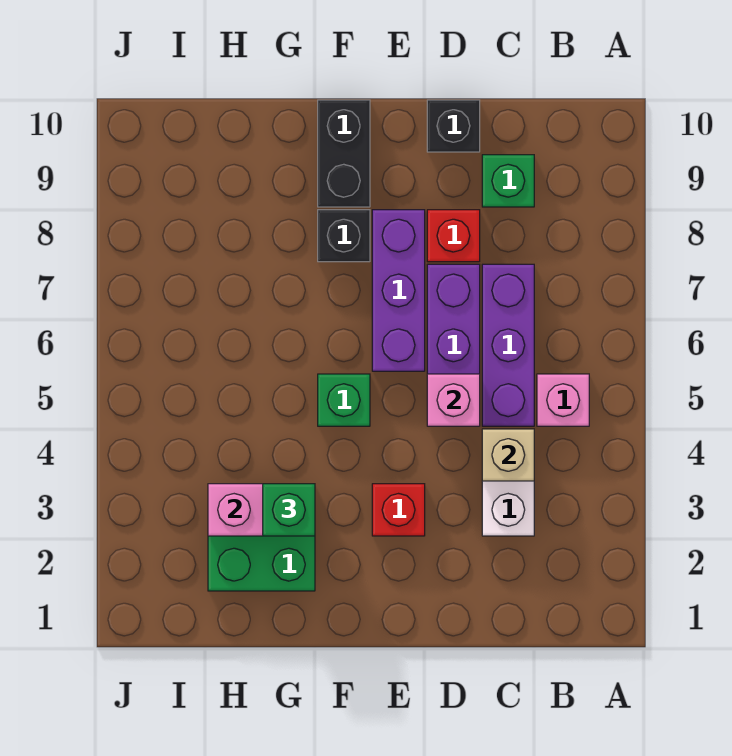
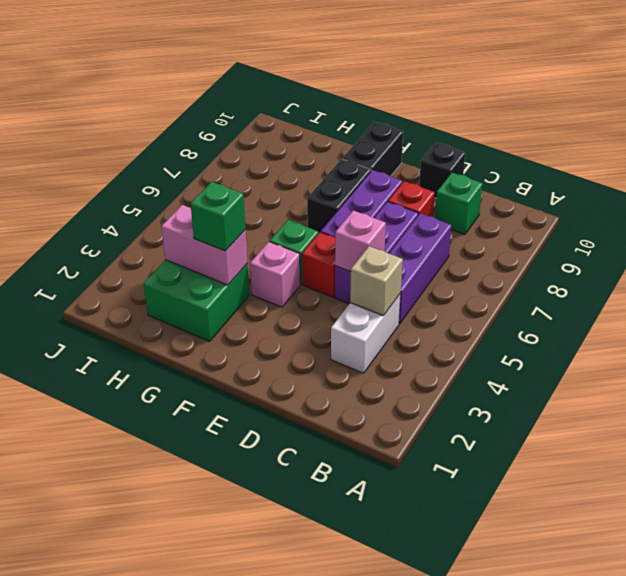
pink brick B5 level 1 -> pink brick F4 level 1
red brick E3 level 1 -> red brick E5 level 1
black brick F8 level 1 -> black brick F7:F8 level 1

